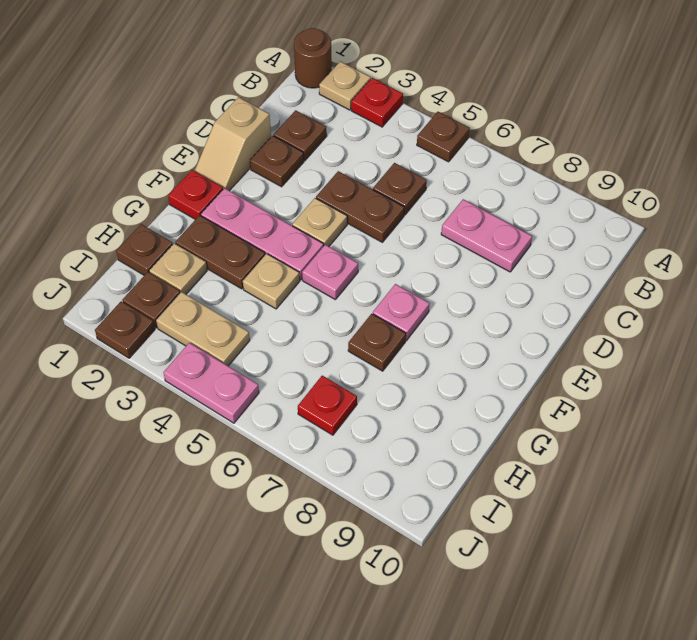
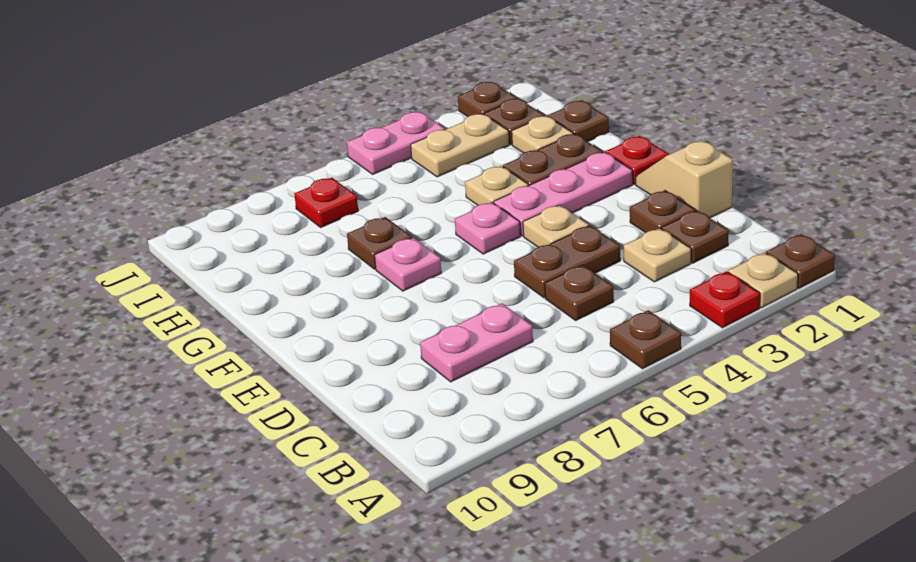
brown round brick A1 level 1 -> brown plate A1 level 1
none -> tan plate C3 level 1

